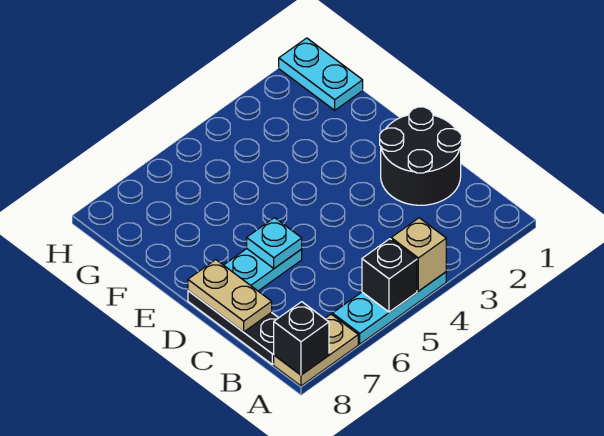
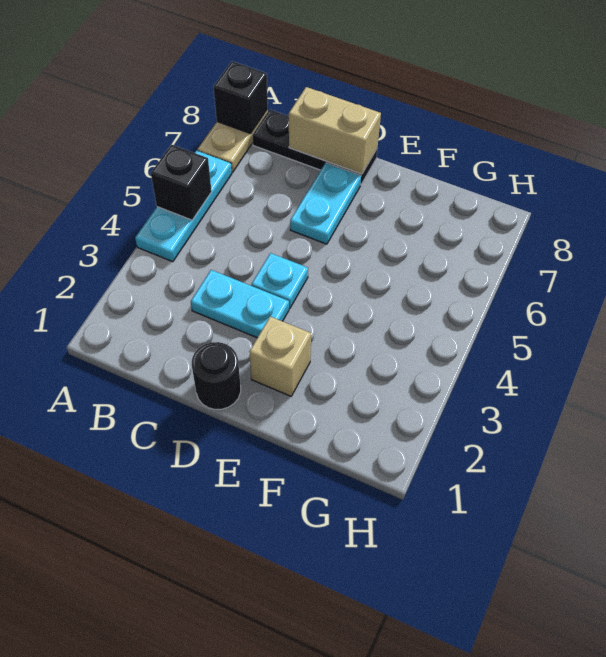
tan brick A4 level 2 -> tan brick E2 level 1
black round brick C1:D2 level 1 -> black round brick D1 level 1
tan plate C8:D8 level 2 -> tan brick C8:D8 level 2
cyan plate D6 level 2 -> cyan plate D4 level 1
cyan plate G1:H1 level 1 -> cyan plate C3:D3 level 1

